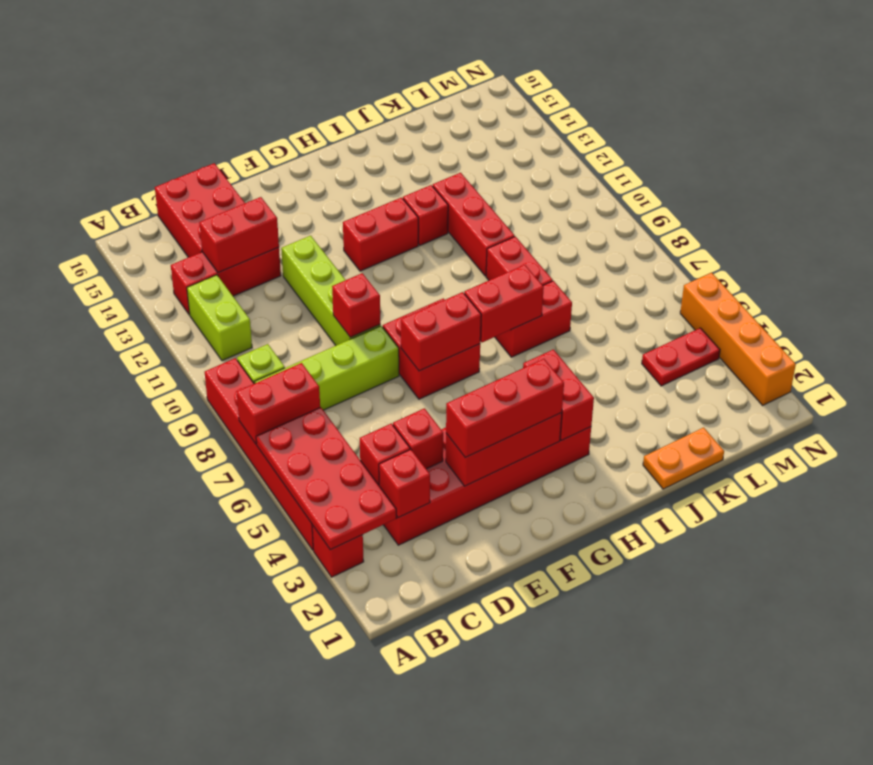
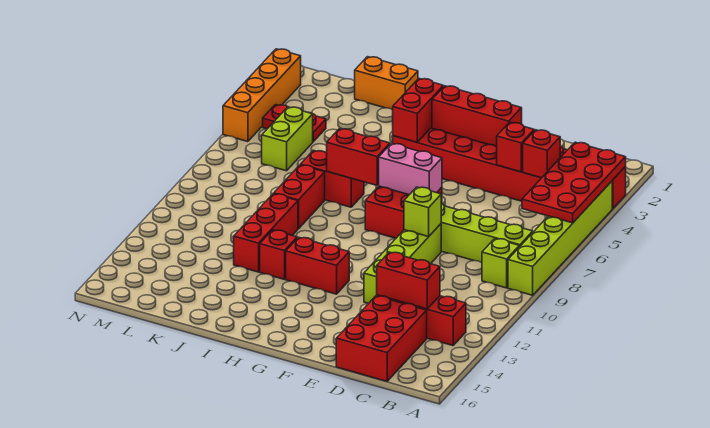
red brick A4:A9 level 1 -> lime brick A4:A9 level 1
red brick A7:B7 level 2 -> none
lime brick B11:B12 level 1 -> lime brick L5:L6 level 1
red brick C3 level 2 -> none
red brick E3:G3 level 3 -> none
red brick E9 level 2 -> lime brick E9 level 2
red brick F7:G7 level 2 -> pink brick F7:G7 level 2
orange plate J1:K1 level 1 -> orange brick J1:K1 level 1

